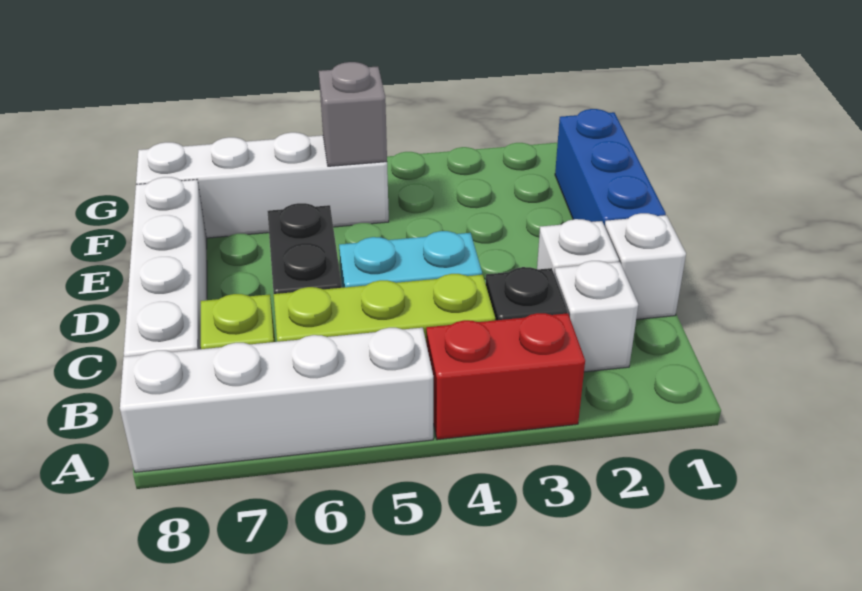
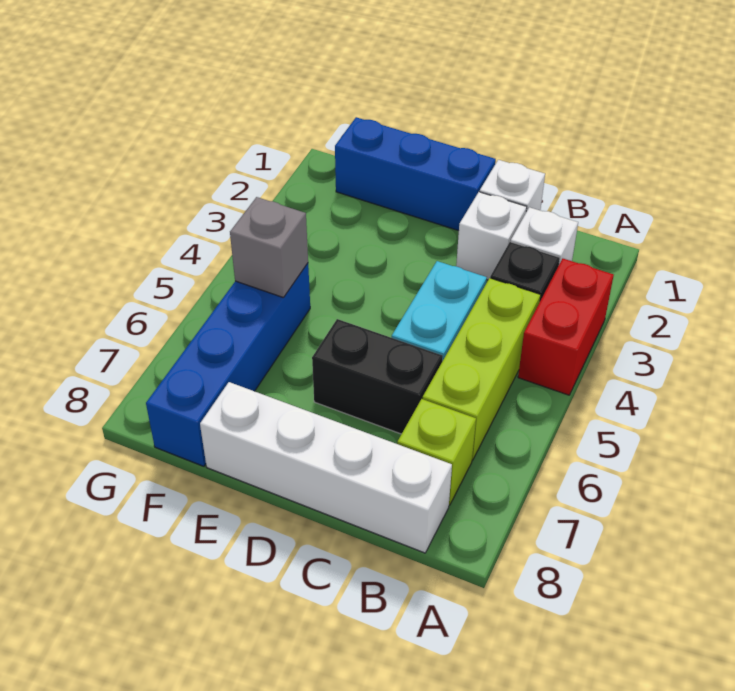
white brick A5:A8 level 1 -> none
white brick F5:F8 level 1 -> blue brick F5:F8 level 1

